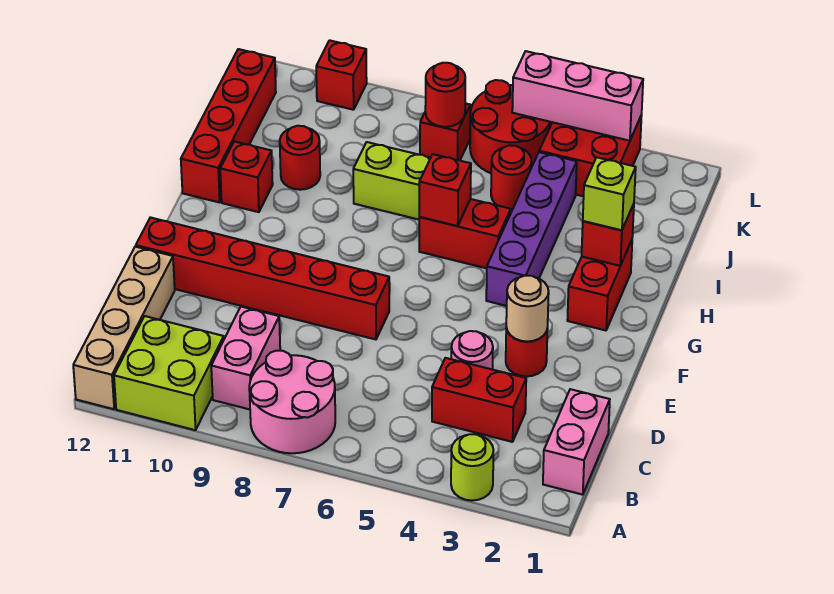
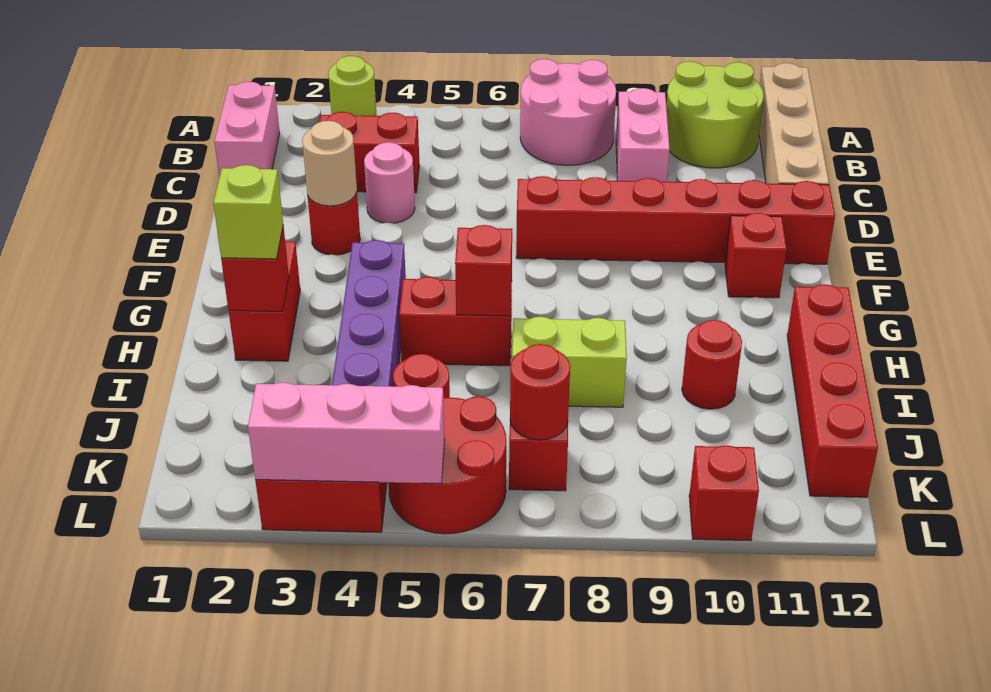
lime brick A10:B11 level 1 -> lime round brick A10:B11 level 1
red brick H11 level 1 -> red brick F11 level 1

